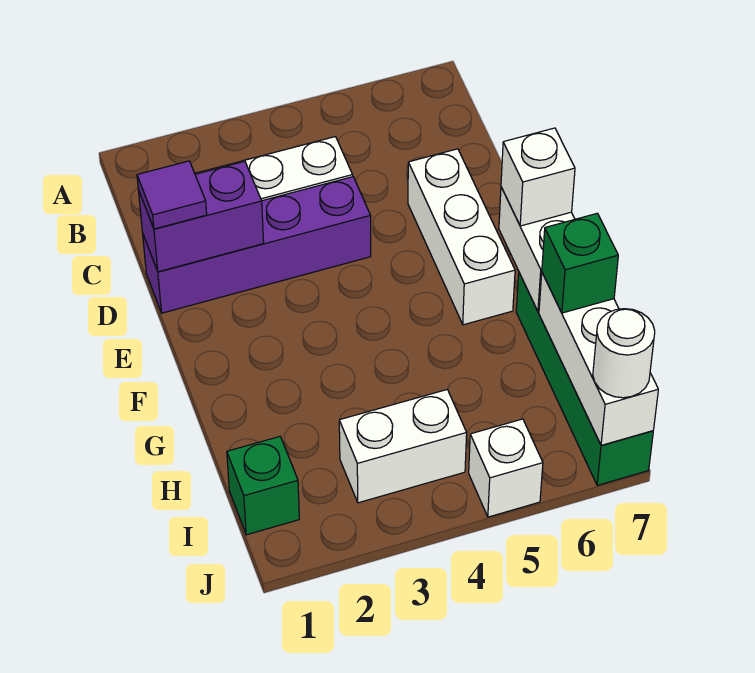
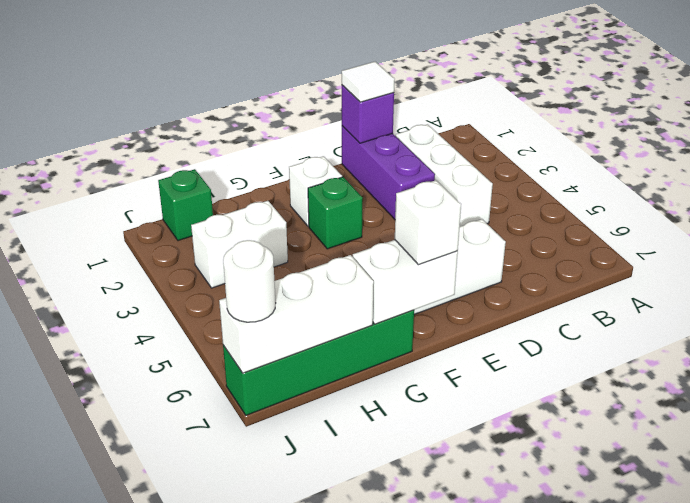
purple brick D1:D4 level 1 -> purple brick D1:D3 level 1
purple brick D1:D2 level 2 -> purple brick D1 level 2
purple tile D1 level 3 -> white tile D1 level 3
green brick H7 level 3 -> green brick F3 level 1
white brick I3:I4 level 1 -> white brick H3:I3 level 1
white brick J5 level 1 -> white brick F2 level 1

